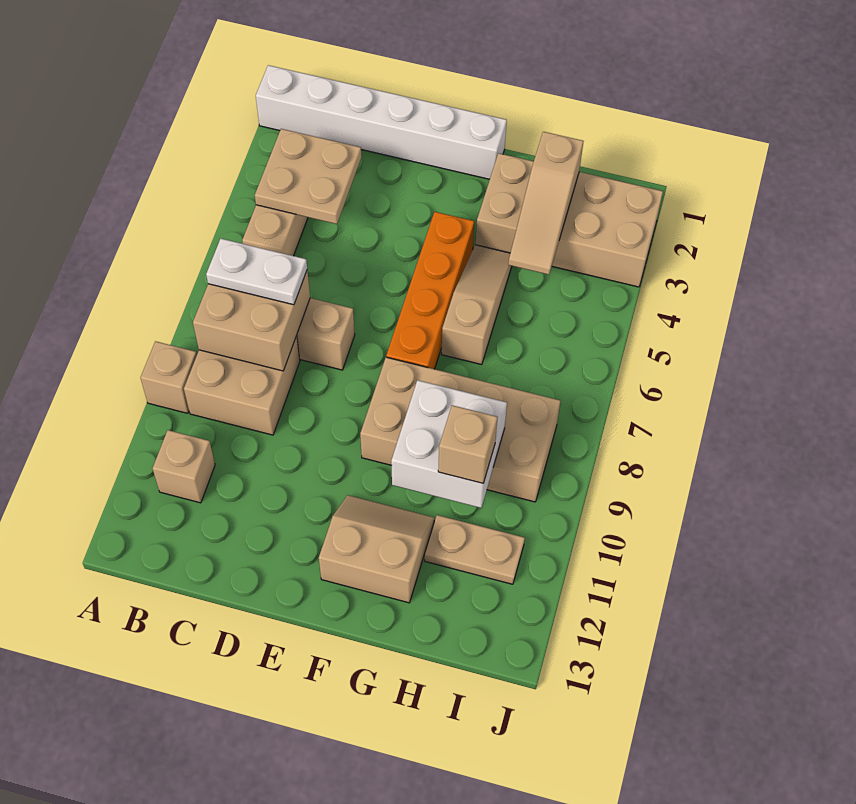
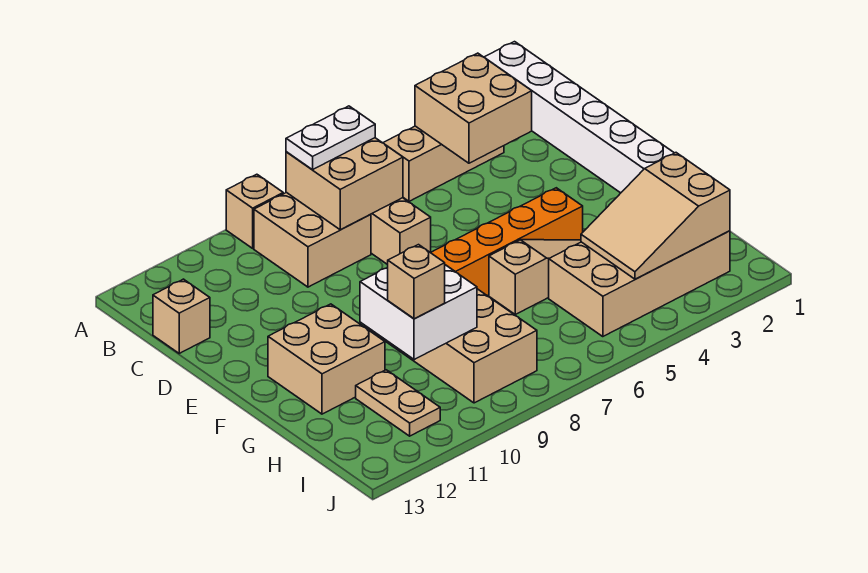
tan plate B3:C4 level 2 -> tan brick B3:C4 level 2
white plate B7:C7 level 3 -> white plate B7:B8 level 3
tan brick B11 level 1 -> tan brick C13 level 1
tan slope F11:G12 level 1 top 12 -> tan brick F11:G12 level 1
tan brick G2:J3 level 1 -> tan brick H2:I5 level 1
tan slope H2:H4 level 2 top 2 -> tan slope H2:I4 level 2 top 2

